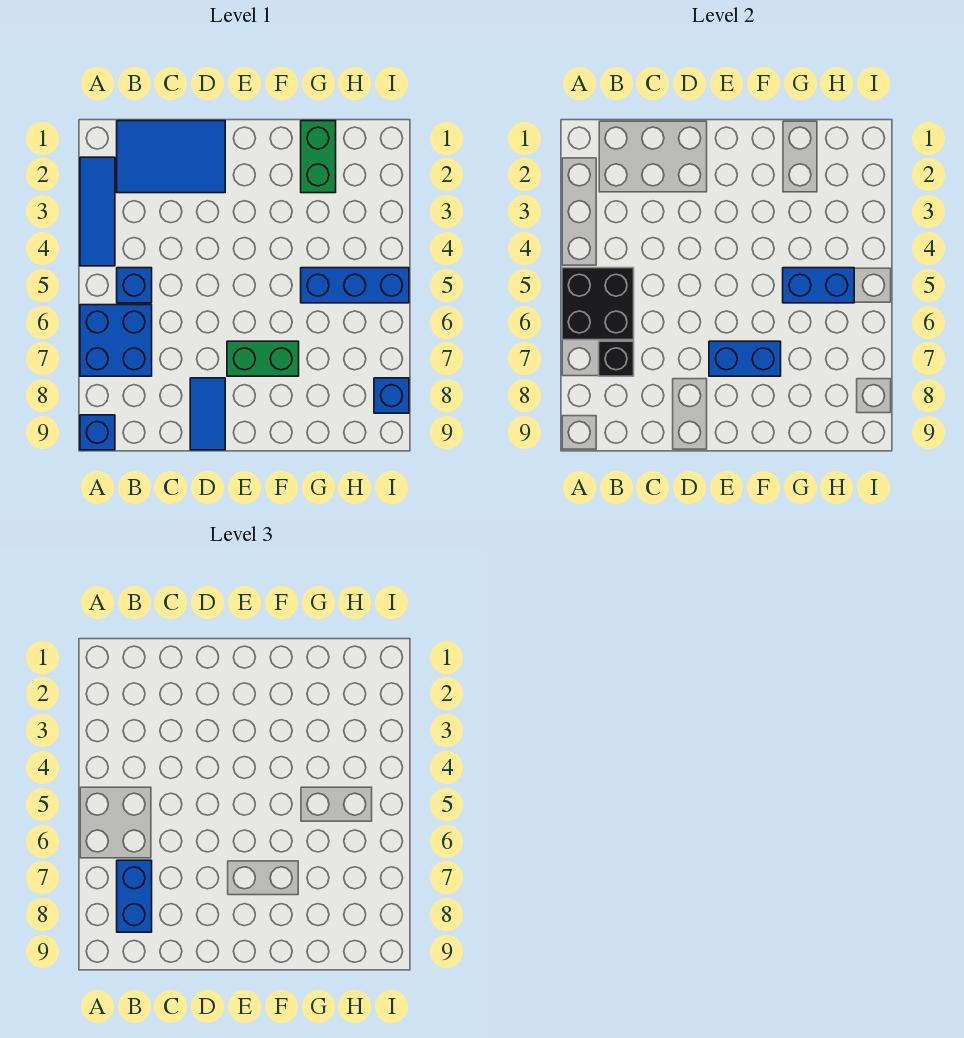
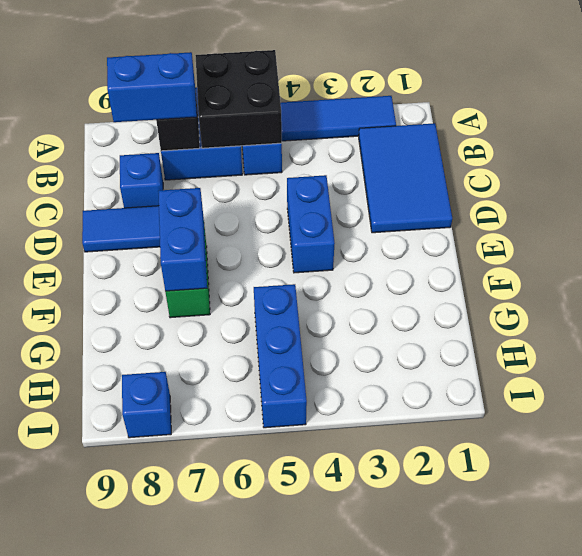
blue brick A9 level 1 -> blue brick C8 level 1
green brick G1:G2 level 1 -> none
blue brick G5:H5 level 2 -> blue brick D4:E4 level 1

